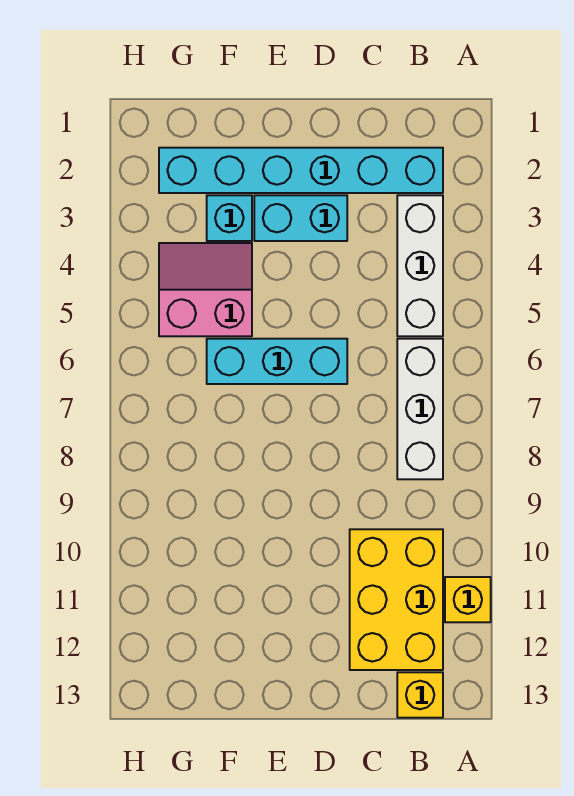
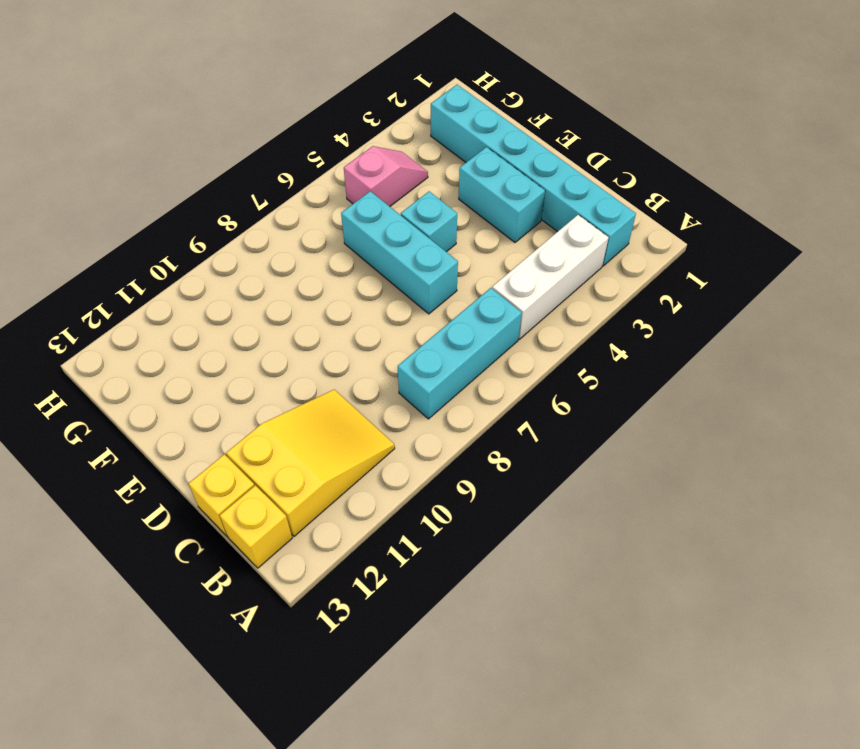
yellow brick A11 level 1 -> yellow brick C13 level 1
white brick B6:B8 level 1 -> cyan brick B6:B8 level 1
yellow brick B10:C12 level 1 -> yellow slope B10:C12 level 1 top 12
cyan brick F3 level 1 -> cyan brick E5 level 1
pink slope F4:G5 level 1 top 5 -> pink slope G4:G5 level 1 top 5

